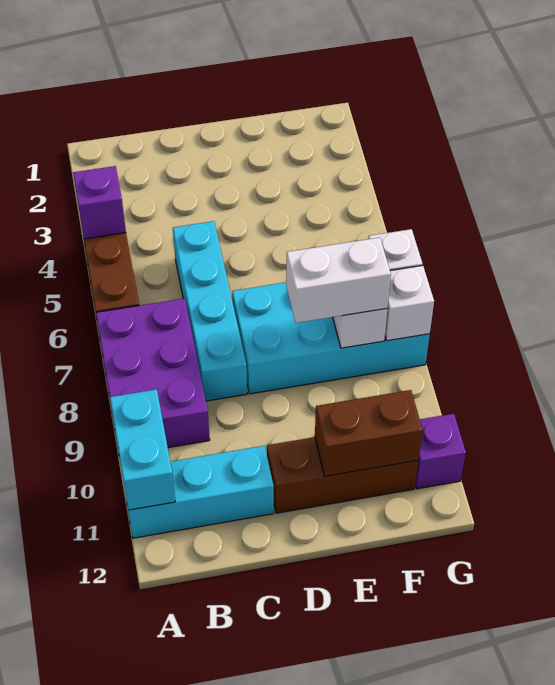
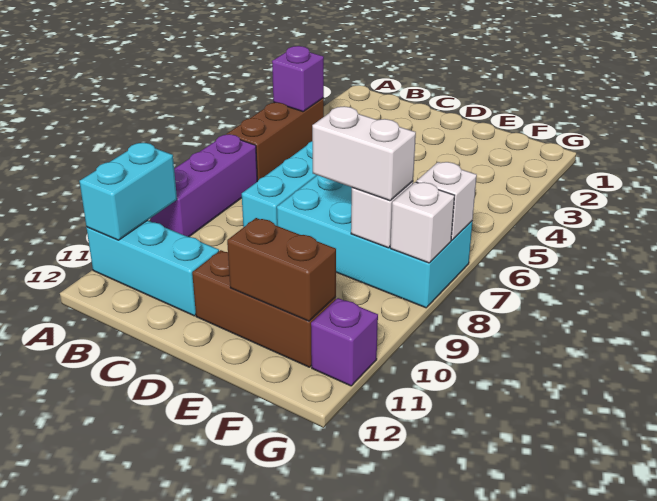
purple brick A7:B9 level 1 -> purple brick A7:A9 level 1

